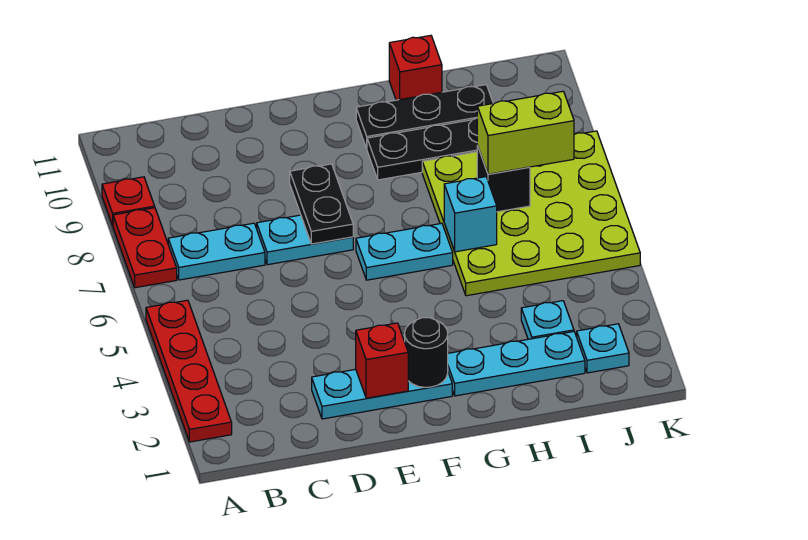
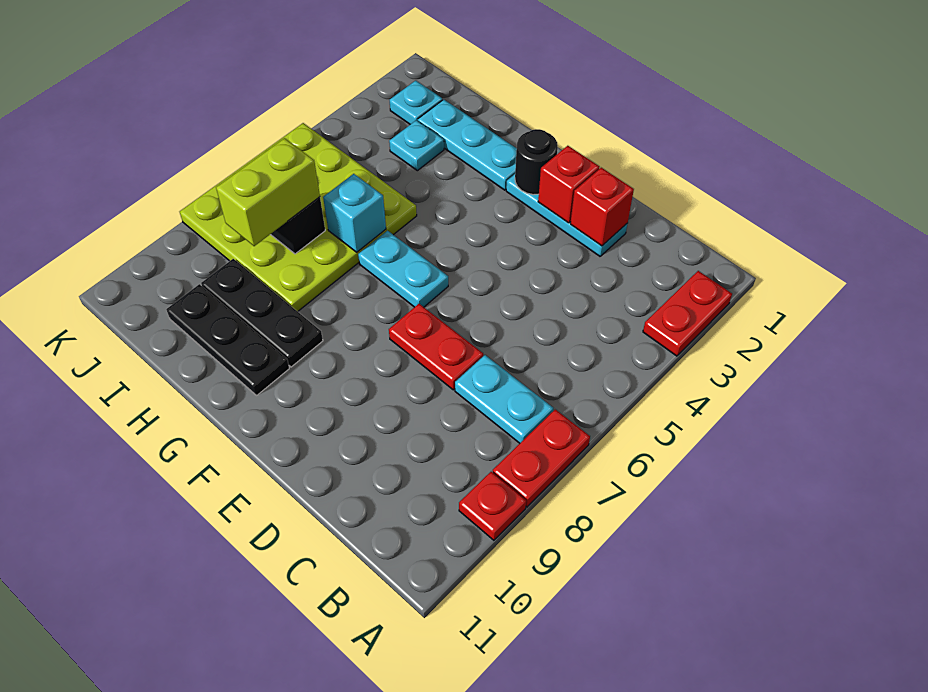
red plate A2:A5 level 1 -> red plate A2:A3 level 1
cyan plate D7:E7 level 1 -> red plate D7:E7 level 1
black plate E7:E8 level 2 -> none
red brick H11 level 1 -> red brick D2 level 2
lime brick I7:J7 level 3 -> lime brick I7:I8 level 3

